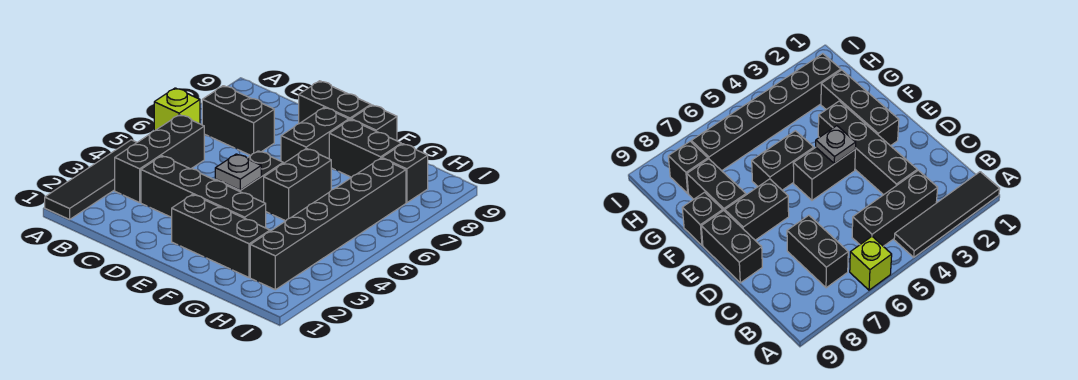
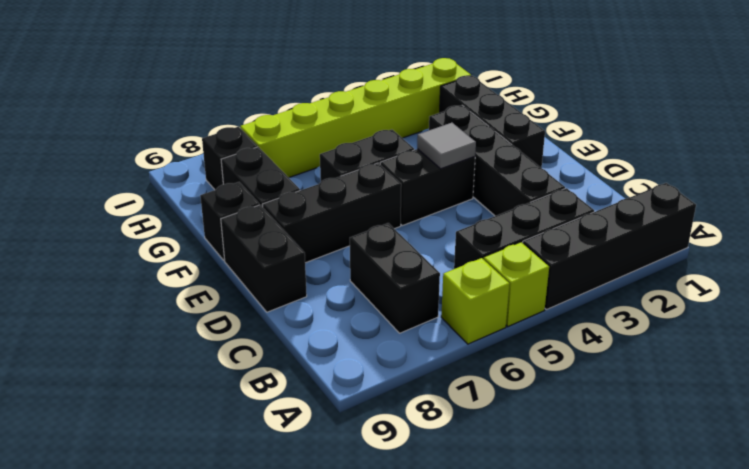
black tile A1:A4 level 1 -> black brick A1:A4 level 1
none -> lime brick A5 level 1
grey plate E4 level 2 -> grey tile E4 level 2
black brick E7:E8 level 1 -> black brick E6:E8 level 1
black brick H2:H7 level 1 -> lime brick H2:H7 level 1

